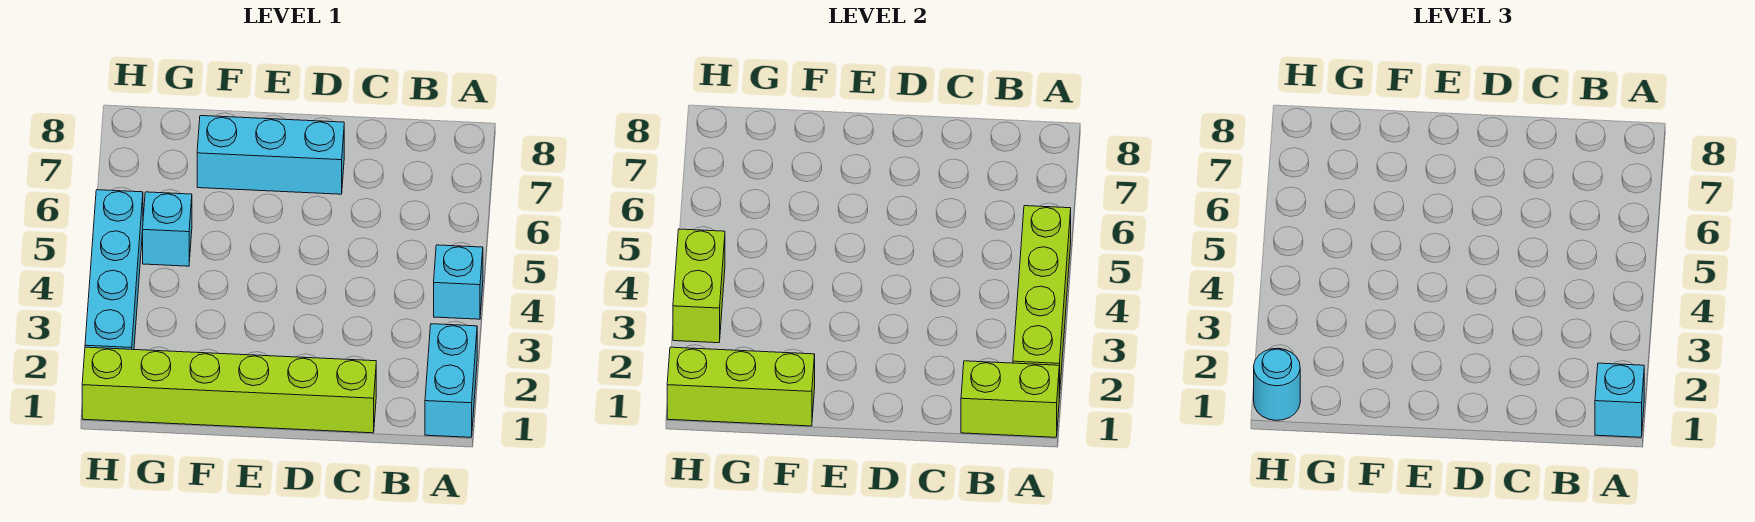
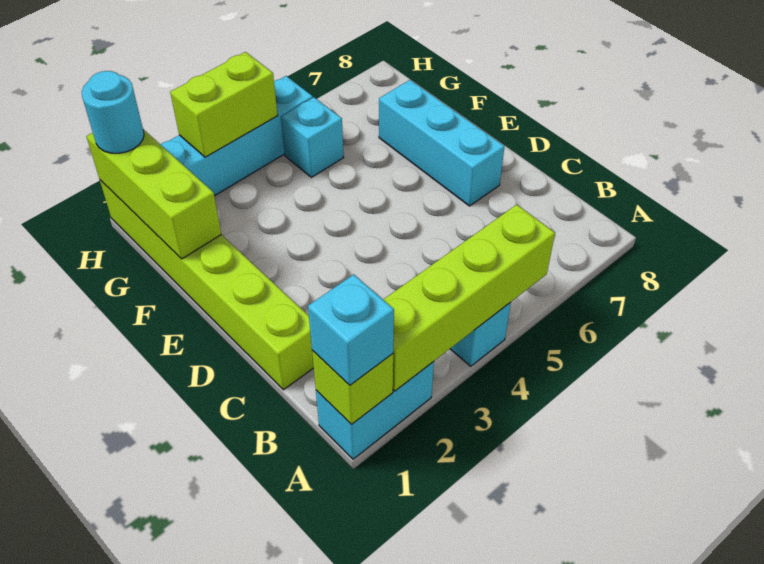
lime brick A1:B1 level 2 -> lime brick A1 level 2

